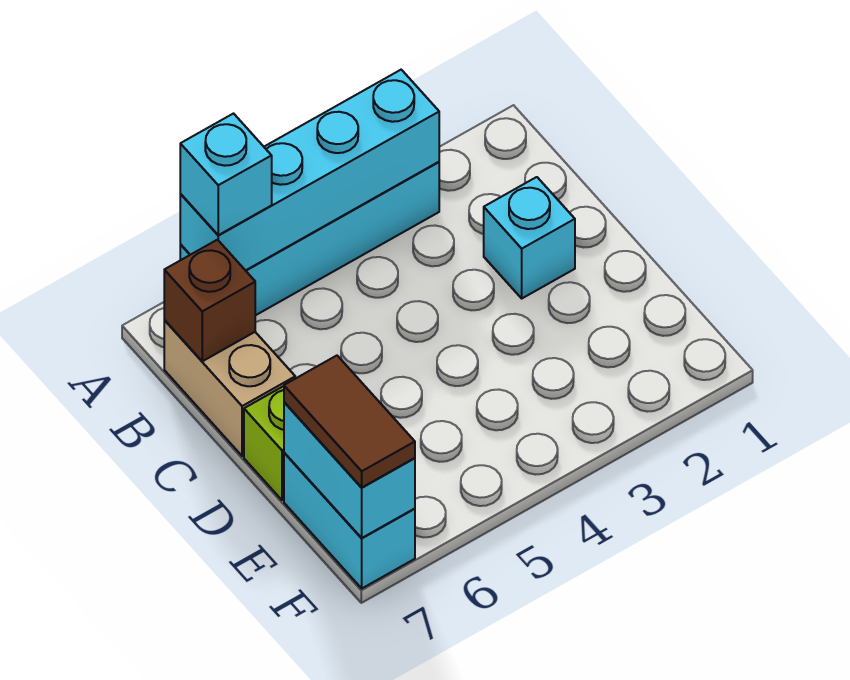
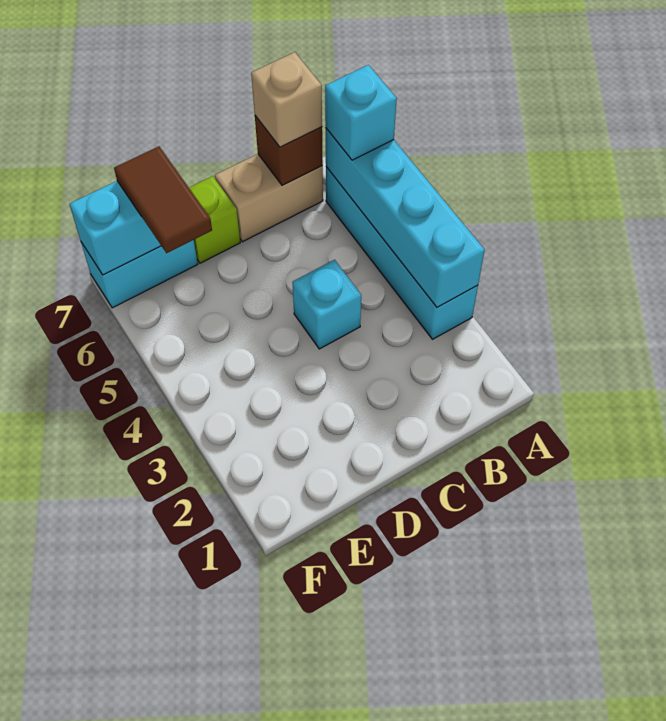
none -> tan brick B7 level 3
cyan brick C2 level 1 -> cyan brick C4 level 1
brown tile E7:F7 level 3 -> brown tile E6:E7 level 3

